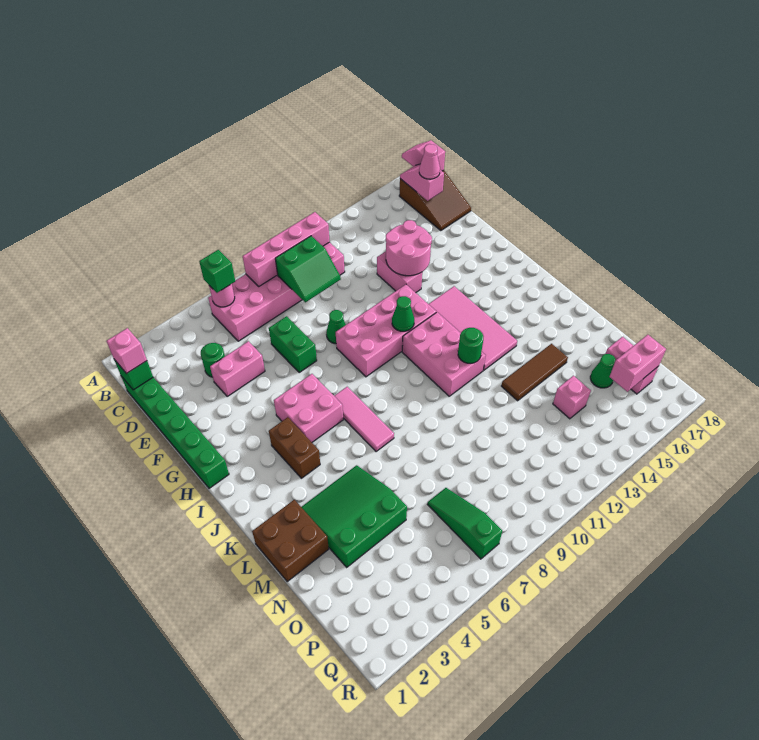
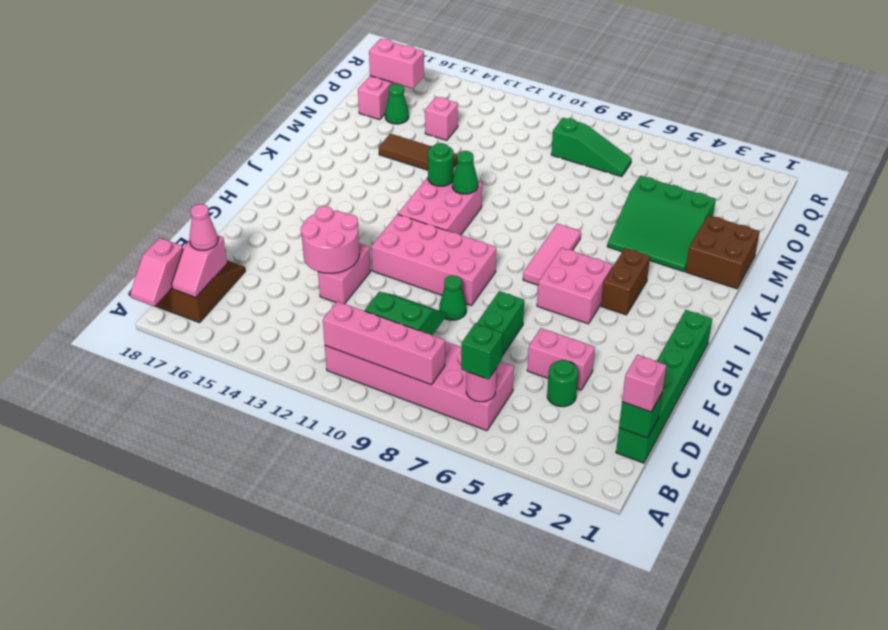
green cone H11 level 2 -> green cone K11 level 2
pink tile H13:K14 level 1 -> none
green slope O7:Q7 level 1 top Q -> green slope P7:P9 level 1 top 9

